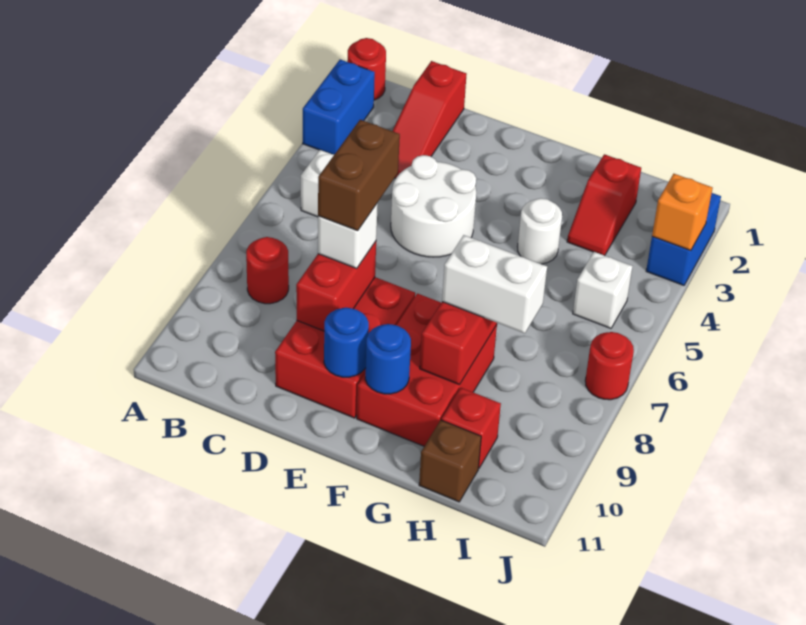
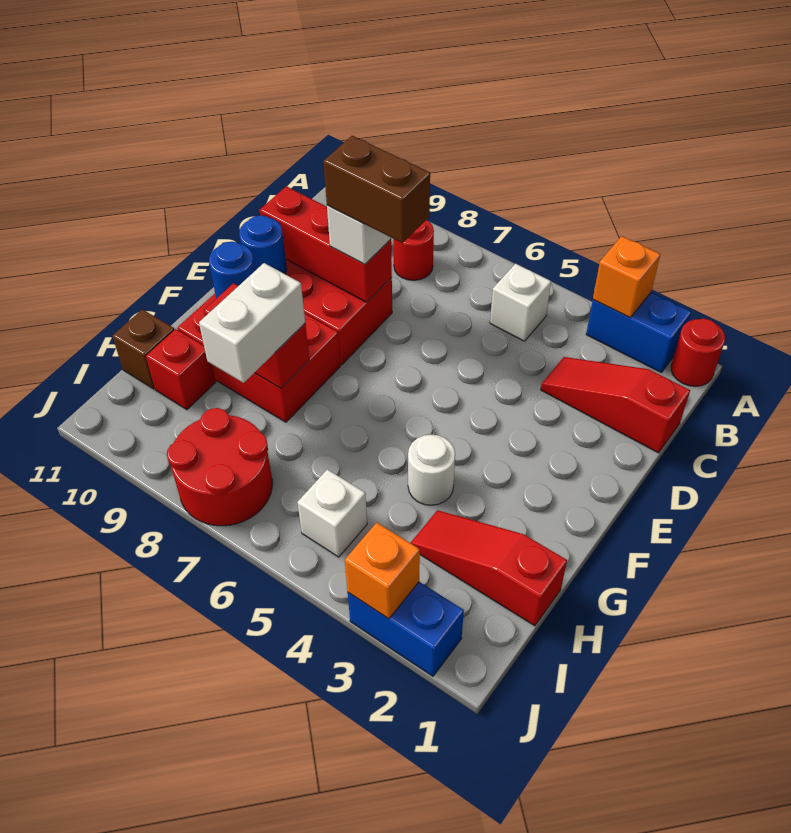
none -> orange brick A3 level 2
white round brick D4:E5 level 1 -> none
red brick D8:D9 level 2 -> red brick D8:D10 level 2
red slope H2:H3 level 1 top 2 -> red slope H1:H3 level 1 top 1
red round brick J7 level 1 -> red round brick I7:J8 level 1

